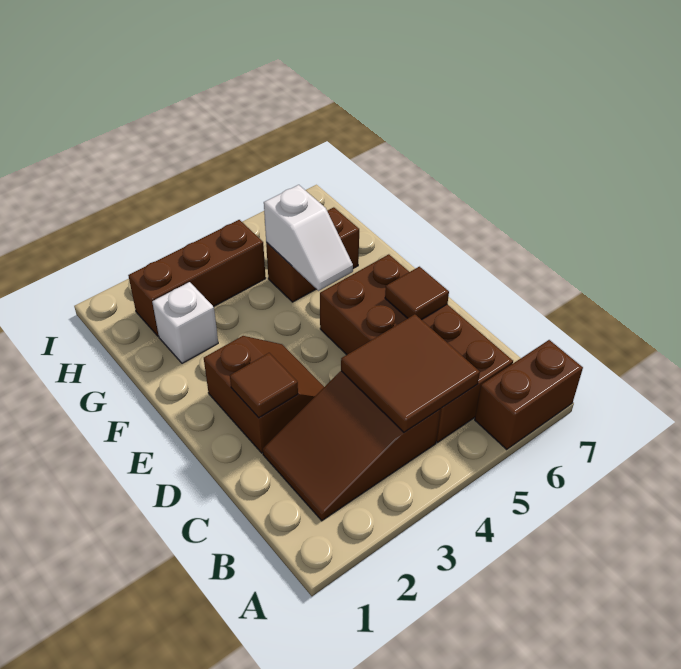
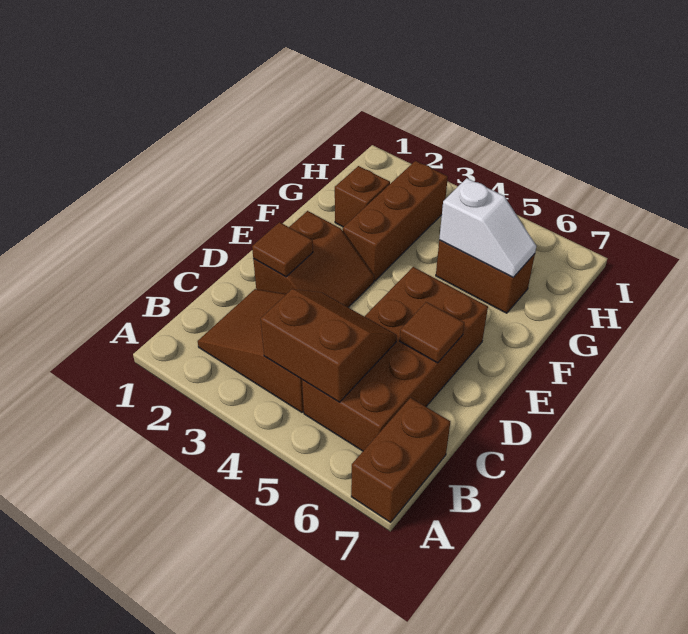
brown brick A6:A7 level 1 -> brown brick A7:B7 level 1
brown tile B4:C5 level 2 -> brown slope B4:C5 level 2 top B
white slope F5:G5 level 2 top G -> white slope G5:G6 level 2 top 5
white brick G2 level 1 -> brown brick G2 level 1
brown brick H2:H4 level 1 -> brown brick F3:H3 level 1

